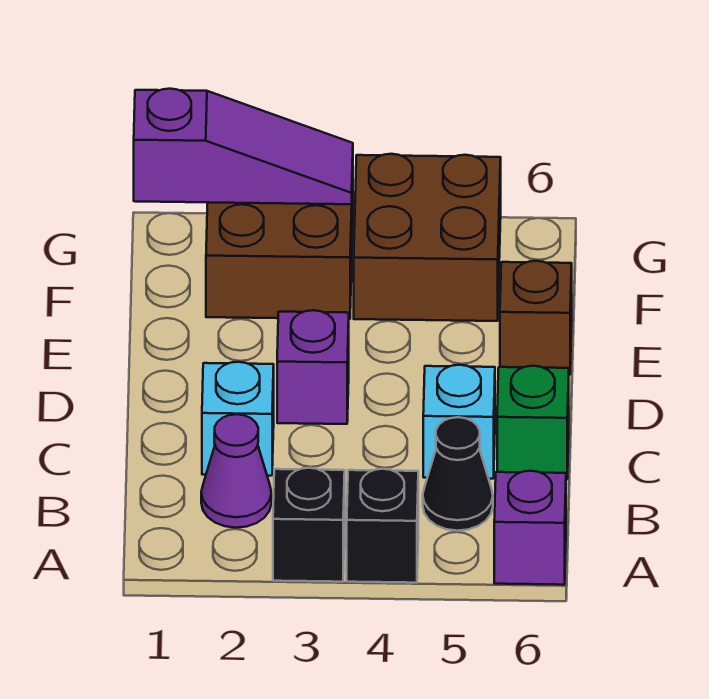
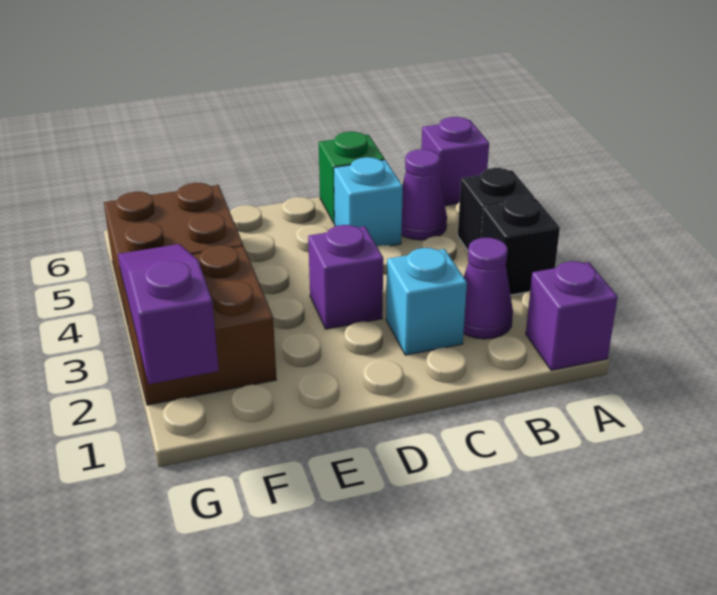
none -> purple brick A1 level 1
black cone B5 level 1 -> purple cone B5 level 1
brown brick E6 level 1 -> none

